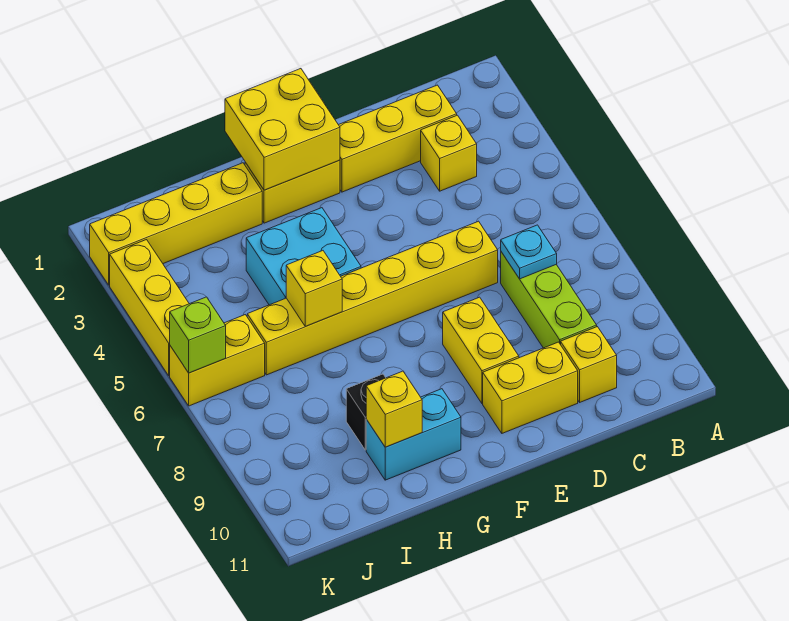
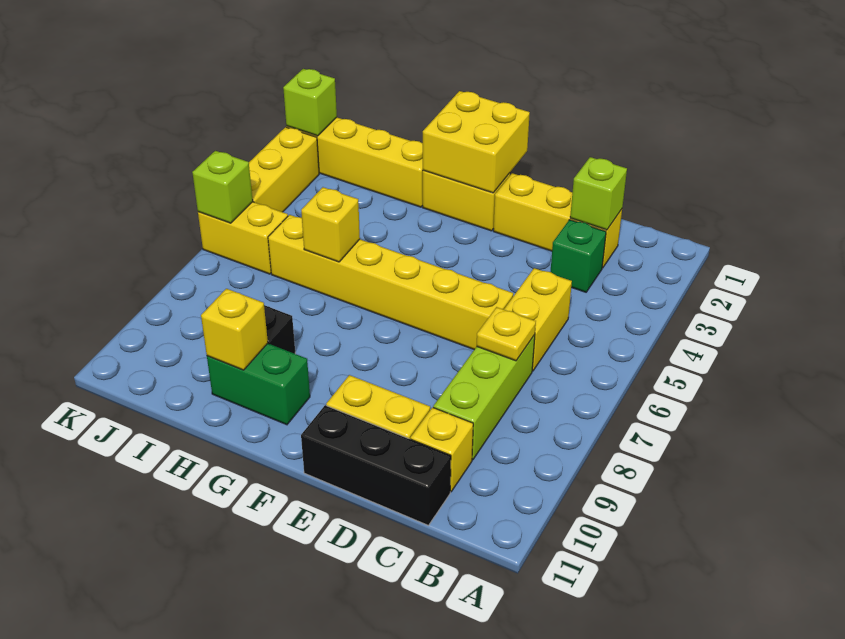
none -> lime brick C2 level 2
yellow brick C3 level 1 -> green brick C3 level 1
cyan plate C7 level 2 -> yellow plate C7 level 2
none -> black brick C11:E11 level 1
yellow brick E8:E9 level 1 -> yellow brick C5:C6 level 1
cyan brick G4:H5 level 1 -> none
cyan brick G10:H10 level 1 -> green brick G10:H10 level 1
none -> lime brick K2 level 2

